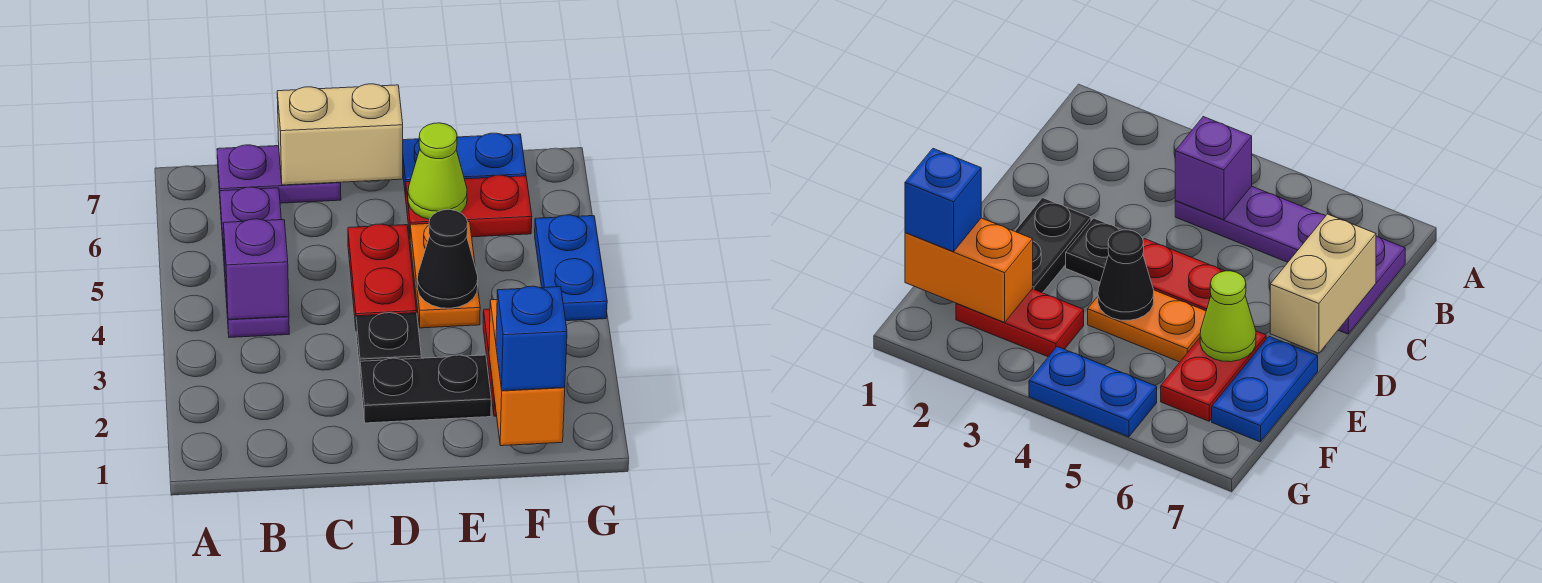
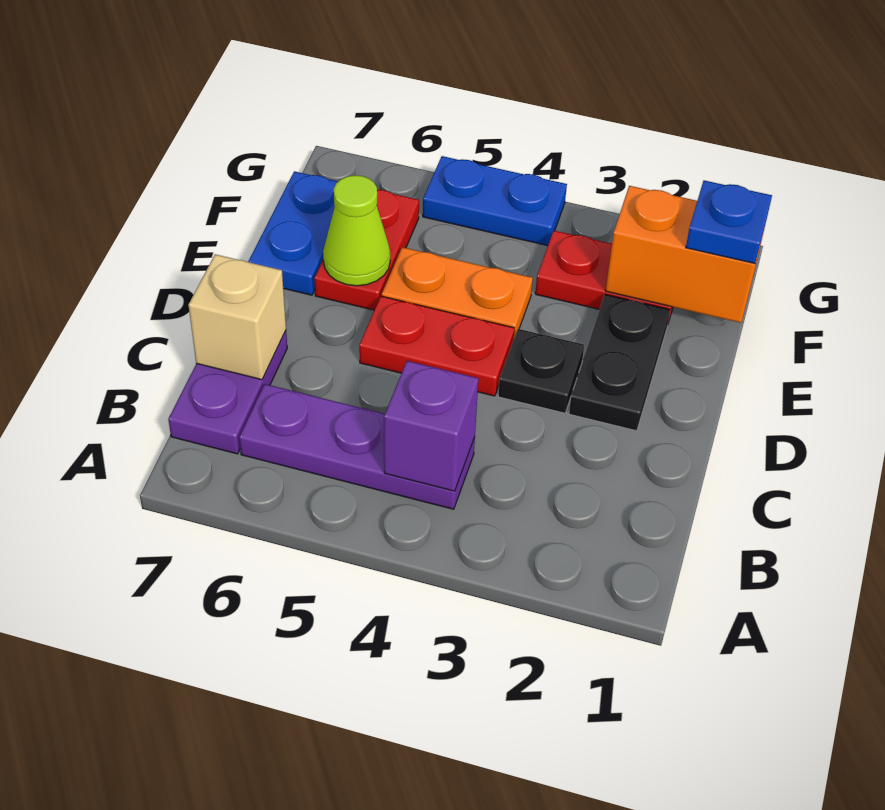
tan brick C7:D7 level 2 -> tan brick C7 level 2
black cone E4 level 2 -> none
blue brick F1 level 3 -> blue plate F1 level 3

